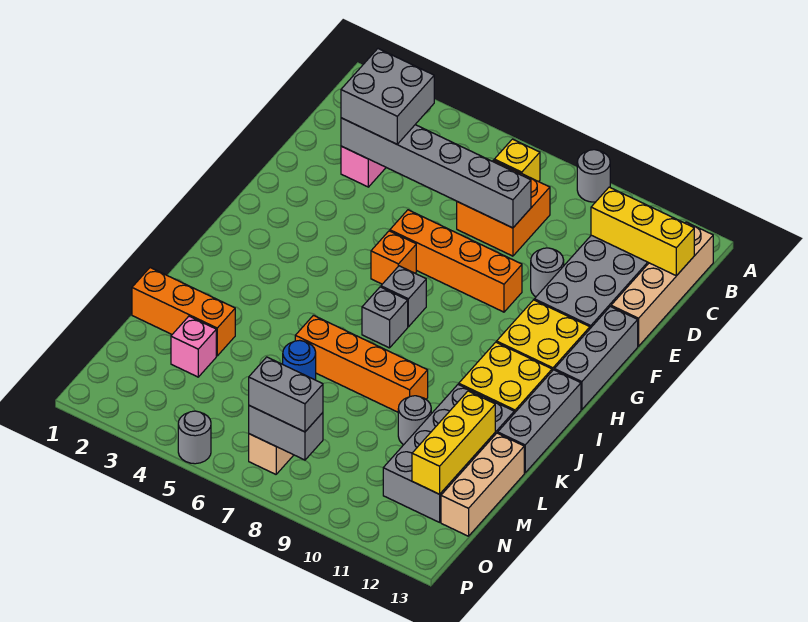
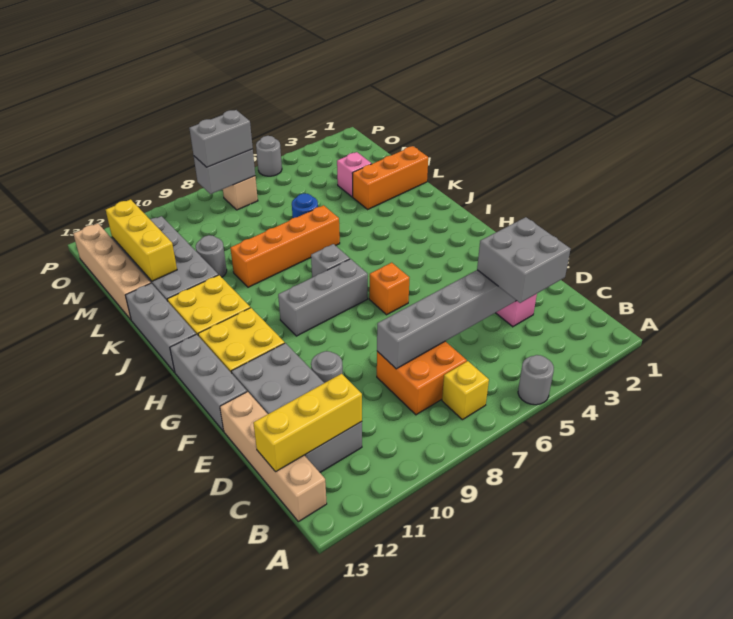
grey round brick A9 level 1 -> grey round brick A5 level 1
orange brick F6:F9 level 1 -> none
grey brick H7 level 1 -> grey brick H7:H9 level 1
tan brick L13:N13 level 1 -> tan brick L13:O13 level 1

